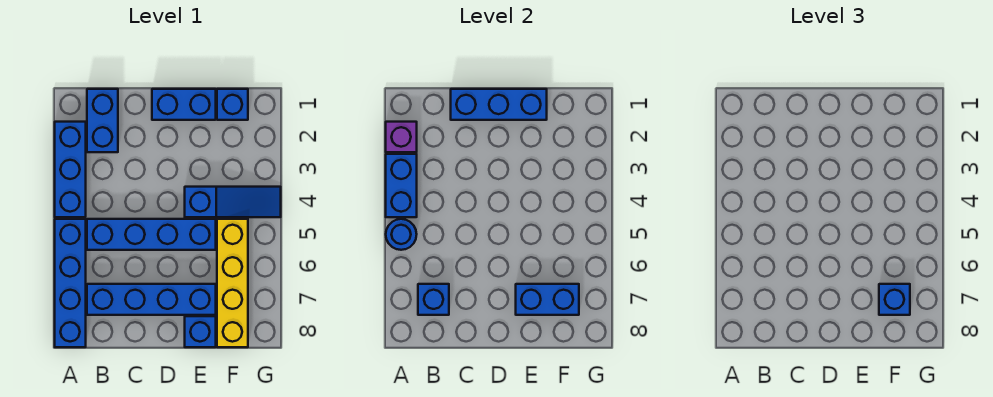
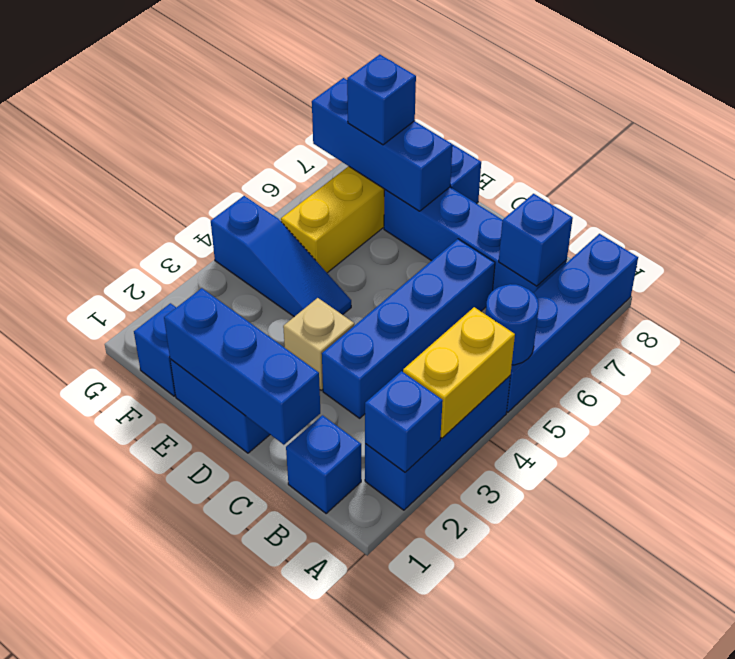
purple brick A2 level 2 -> blue brick A2 level 2
blue brick A3:A4 level 2 -> yellow brick A3:A4 level 2
blue brick B1:B2 level 1 -> blue brick B1 level 1
blue brick B5:E5 level 1 -> blue brick C3:C6 level 1
none -> tan brick D3 level 1
blue slope E4:G4 level 1 top E -> blue slope E4:G4 level 1 top G
blue brick E7:F7 level 2 -> blue brick E7:G7 level 2

